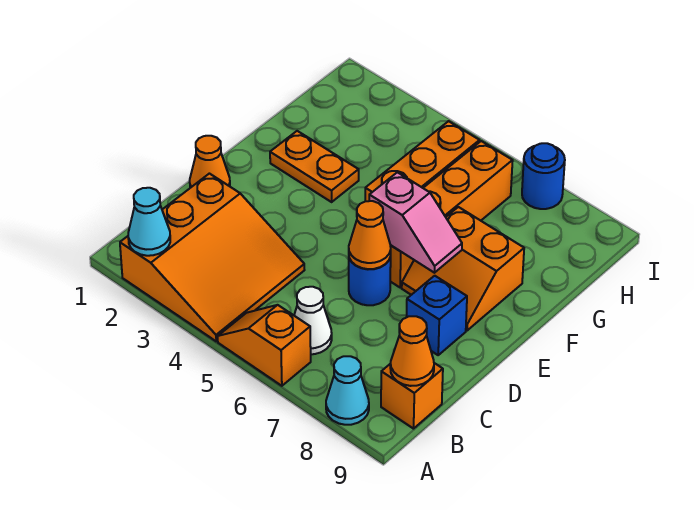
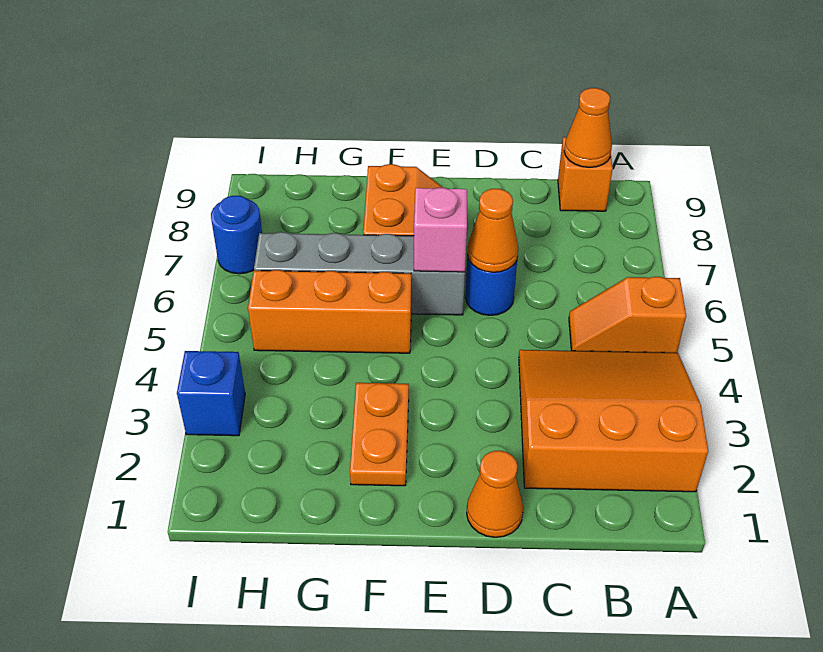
cyan cone A2 level 2 -> none
orange slope A5:A6 level 1 top 6 -> orange slope A5:B5 level 1 top A
cyan cone A8 level 1 -> none
white cone B6 level 1 -> none
blue brick D8 level 1 -> blue brick I3 level 1
orange brick E6:H6 level 1 -> grey brick E6:H6 level 1

